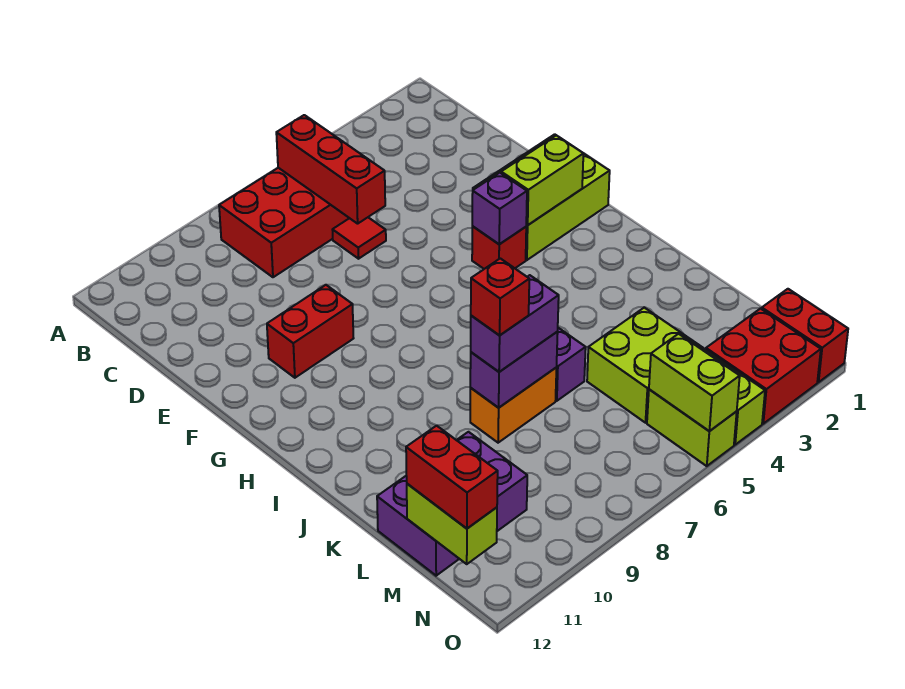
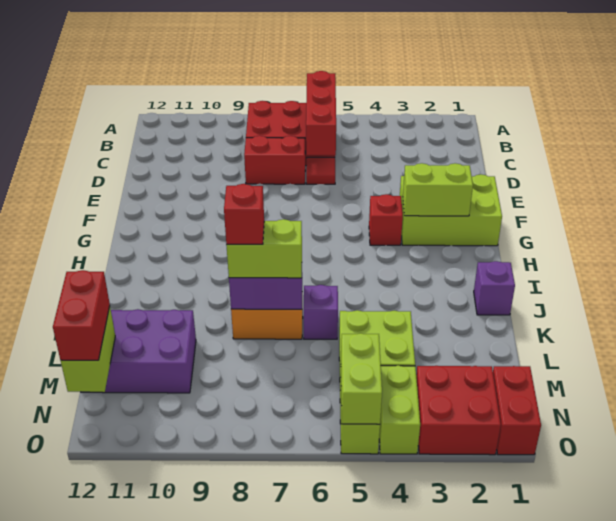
red brick F9:F10 level 1 -> red brick D7:D8 level 1
purple brick G4 level 2 -> purple brick J1 level 1
purple brick K7:K8 level 3 -> lime brick K7:K8 level 3

